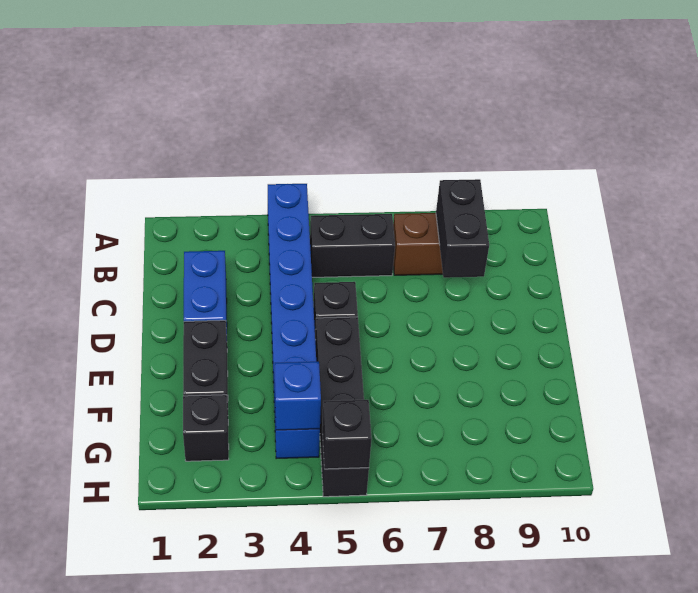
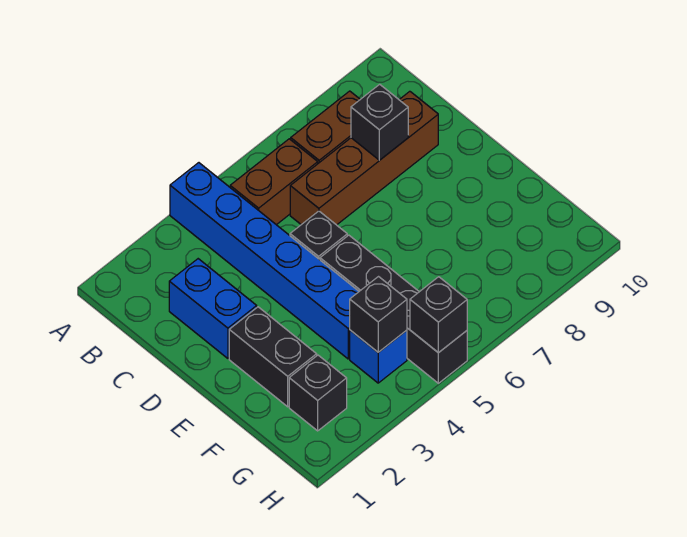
black brick B5:B6 level 1 -> brown brick B5:B6 level 1
black brick B8:C8 level 2 -> black brick C8 level 2
none -> brown brick C6:C9 level 1
blue brick G4 level 2 -> black brick G4 level 2

